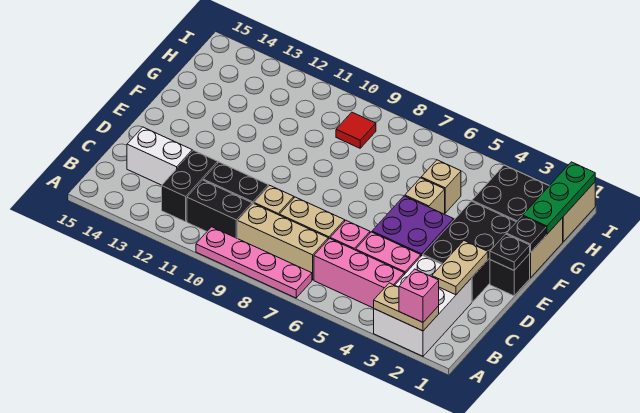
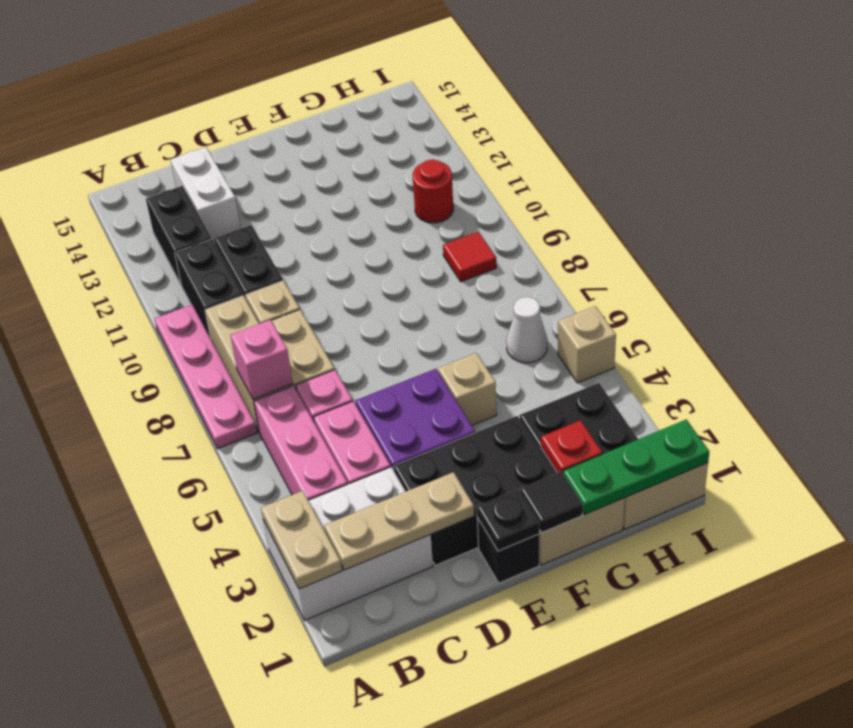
pink brick A2 level 3 -> pink brick B7 level 2
black brick B12:C12 level 1 -> black brick B12:B13 level 1
tan plate C2:D2 level 2 -> tan plate B2:D2 level 2
black plate F1 level 2 -> black tile F1 level 2
none -> red plate G2 level 2
tan brick G5 level 1 -> tan brick I5 level 1
none -> white cone H6 level 1
none -> red round brick H11 level 1

